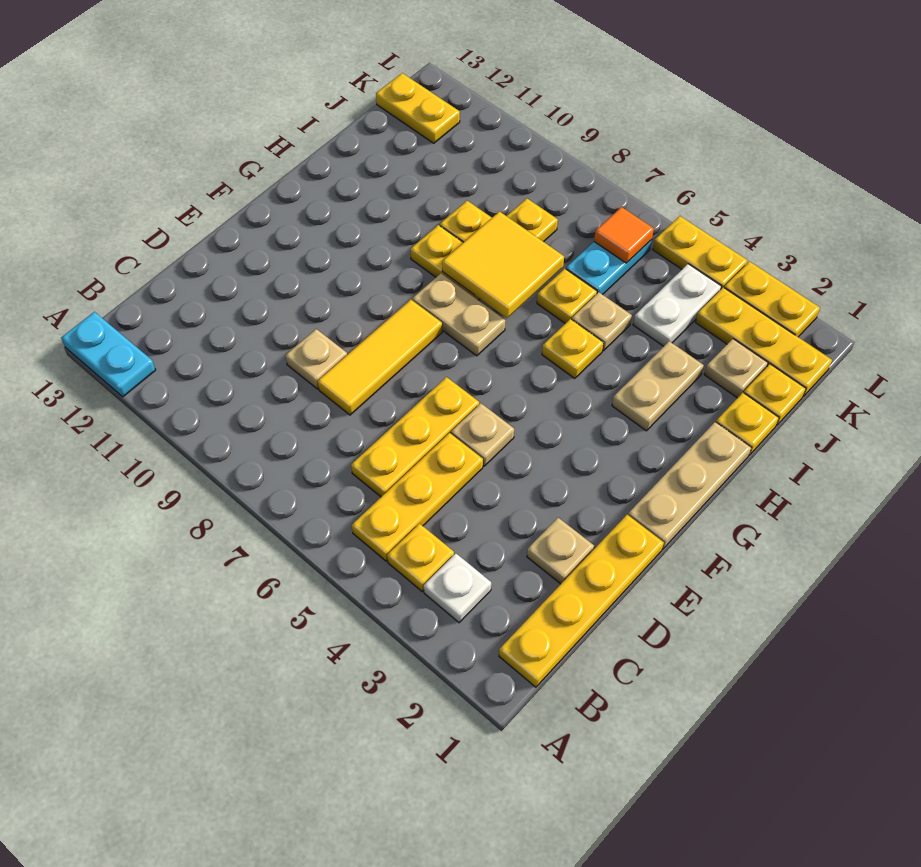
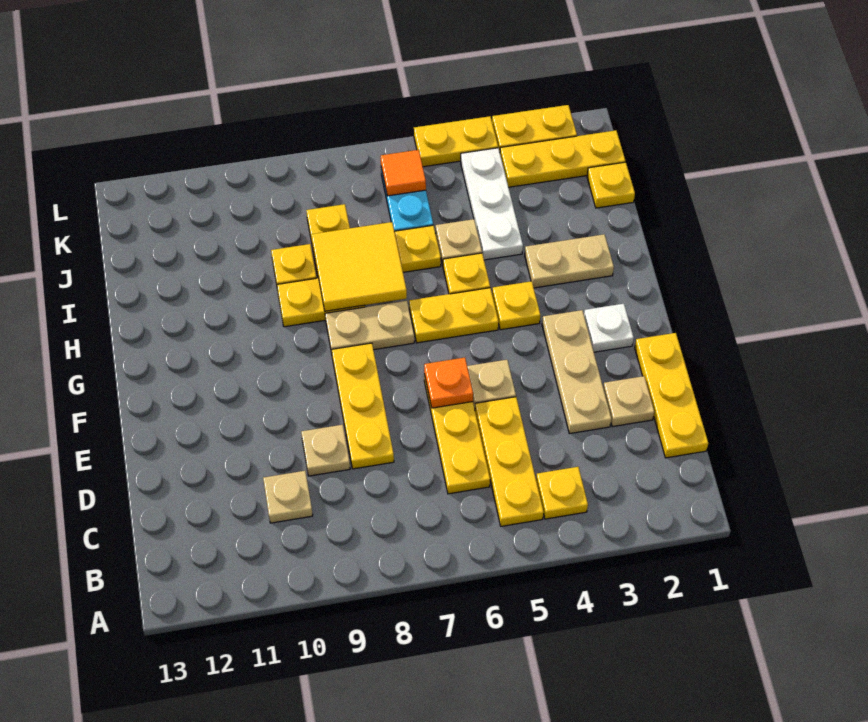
cyan plate A12:A13 level 1 -> none
yellow plate B1:E1 level 1 -> yellow plate C1:E1 level 1
white plate B3 level 1 -> white plate F2 level 1
yellow tile D8:F8 level 1 -> yellow plate D8:F8 level 1
none -> orange plate E6 level 2
tan plate F1:H1 level 1 -> tan plate D3:F3 level 1
tan plate H3:I3 level 1 -> tan plate H2:H3 level 1
yellow plate I1 level 1 -> yellow plate G4 level 1
tan plate J2 level 1 -> tan plate C10 level 1
white plate J4:K4 level 1 -> white plate I4:K4 level 1
yellow plate K12:K13 level 1 -> yellow plate G5:G6 level 1

